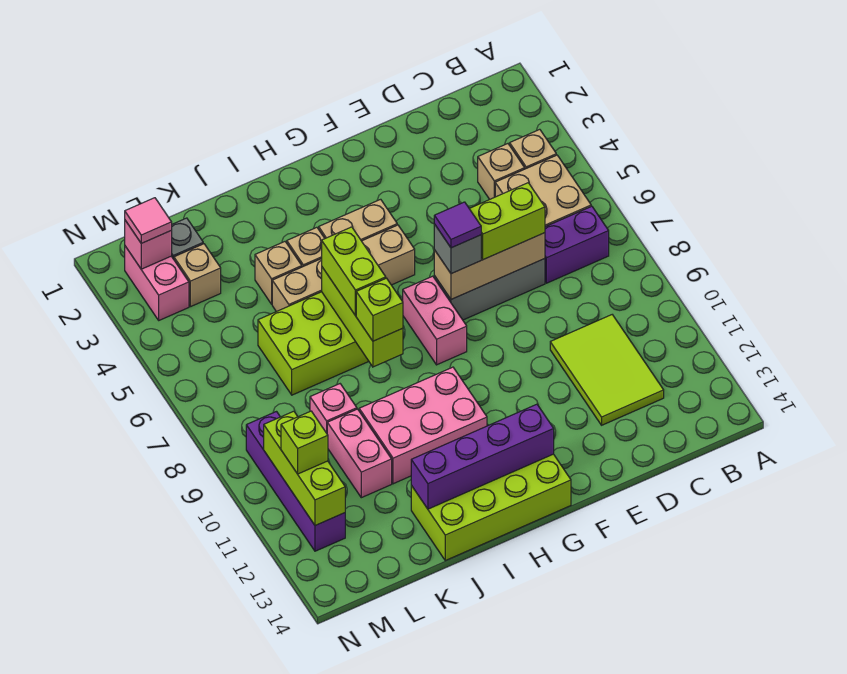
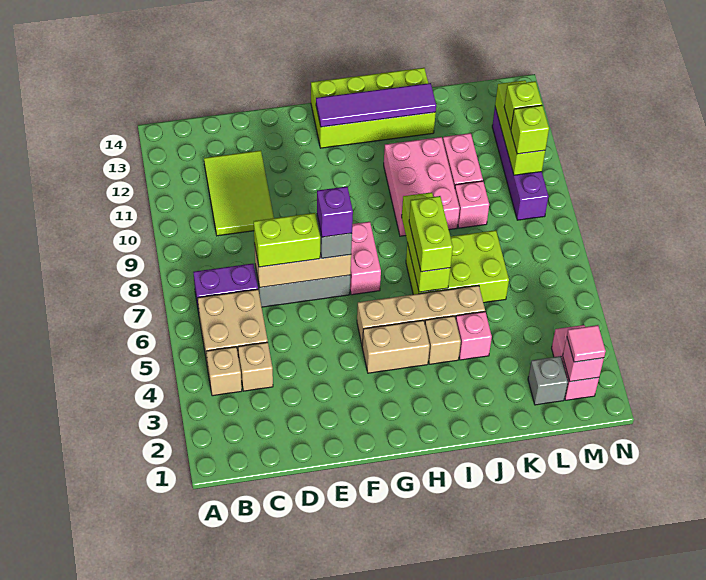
purple tile F7 level 4 -> purple brick F7 level 4
purple brick G13:J13 level 2 -> purple tile G13:J13 level 2
pink brick H10:J11 level 1 -> pink brick I9:J11 level 1
lime brick I8 level 3 -> lime brick M10 level 3
tan brick J4 level 1 -> pink brick J4 level 1
tan brick L3 level 1 -> none

